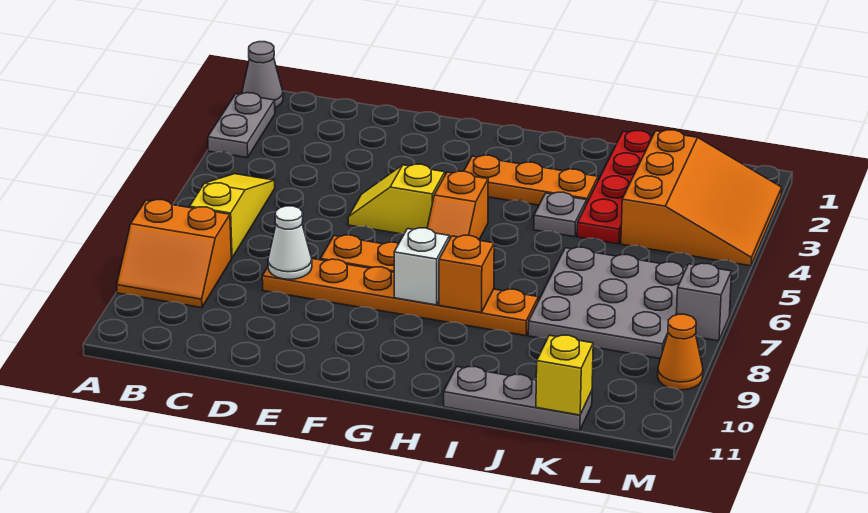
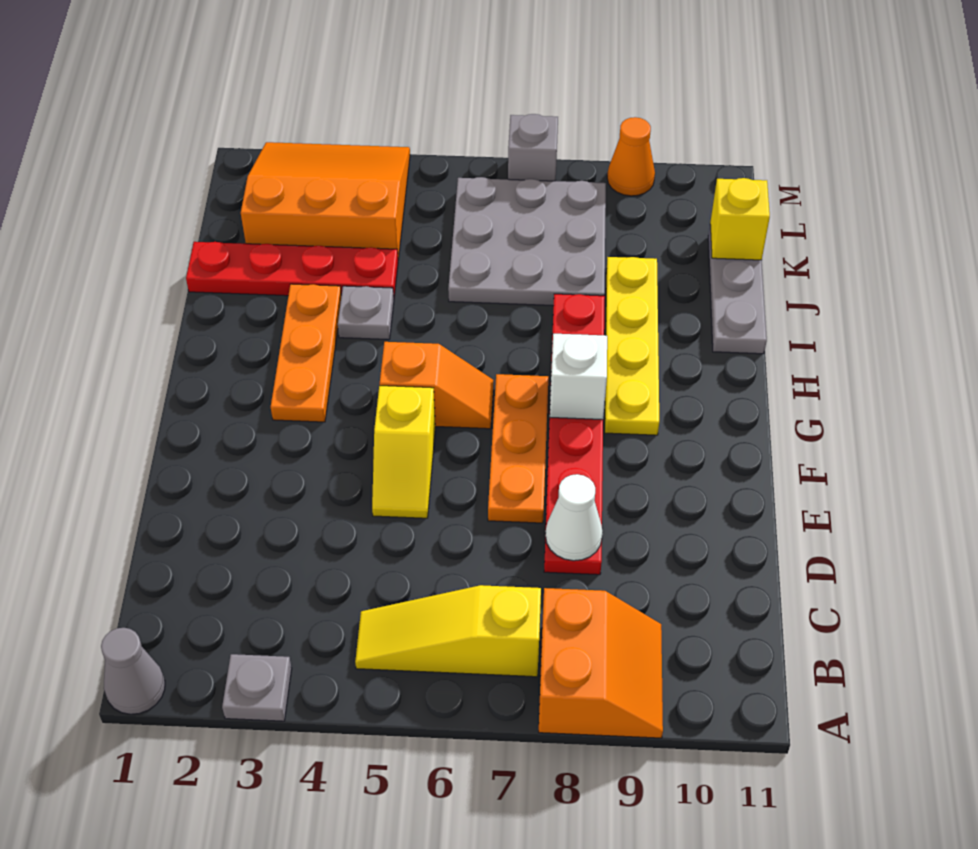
grey plate A2:A3 level 1 -> grey plate A3 level 1
orange plate D8:I8 level 1 -> red plate D8:I8 level 1
none -> yellow plate G9:J9 level 1
orange brick H8 level 2 -> none

